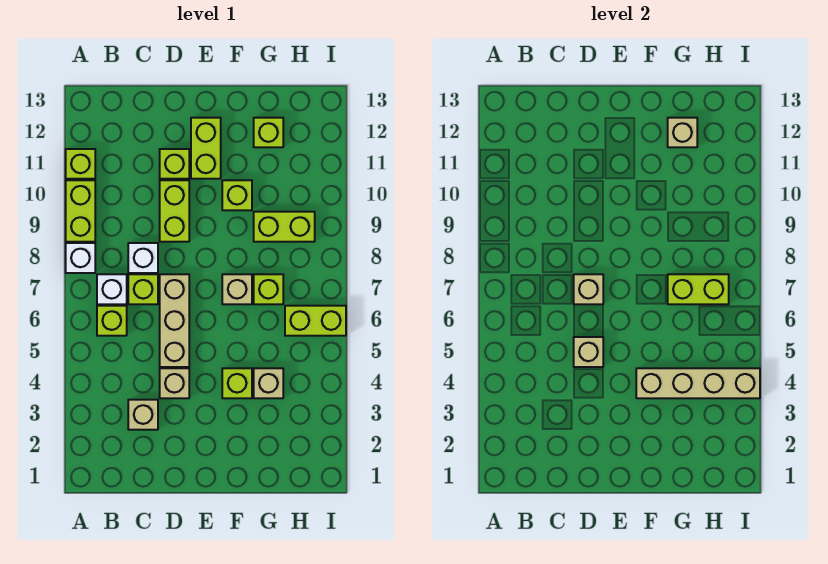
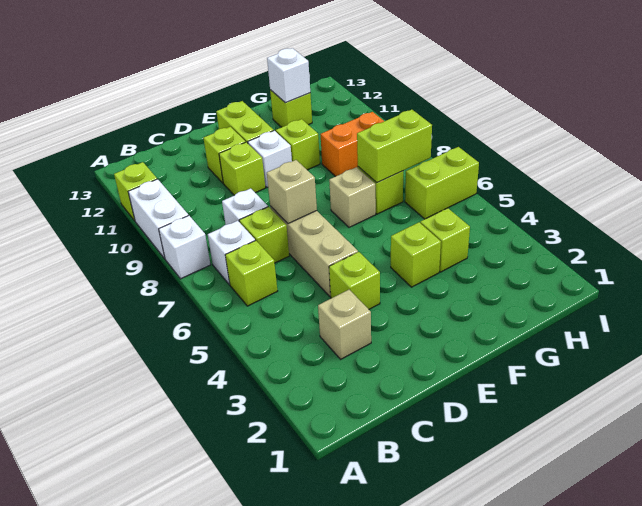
lime brick A9:A10 level 1 -> white brick A9:A10 level 1
tan brick D4 level 1 -> lime brick D4 level 1
tan brick D5 level 2 -> none
lime brick D9:D10 level 1 -> lime brick D10 level 1
none -> white brick E10 level 1
tan brick F4:I4 level 2 -> none
tan brick G4 level 1 -> lime brick G4 level 1
lime brick G9:H9 level 1 -> orange brick G9:H9 level 1
tan brick G12 level 2 -> white brick G12 level 2

